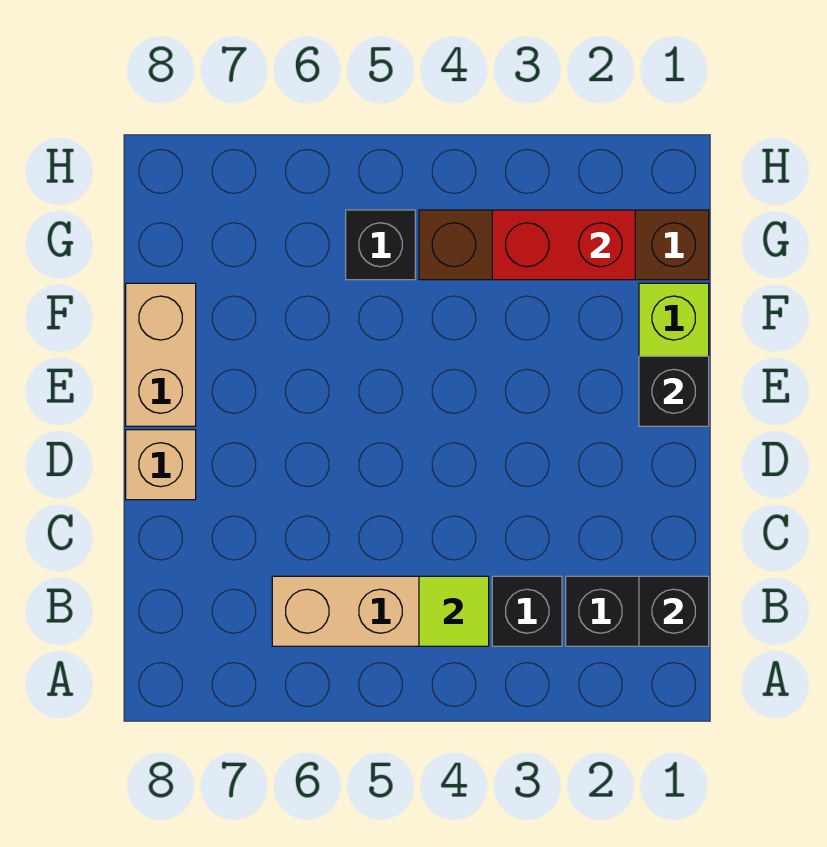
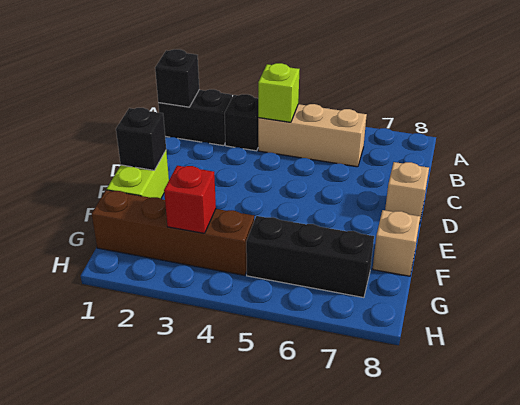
lime tile B4 level 2 -> lime brick B4 level 2
tan brick E8:F8 level 1 -> tan brick F8 level 1
red brick G2:G3 level 2 -> red brick G3 level 2
black brick G5 level 1 -> black brick G5:G7 level 1

